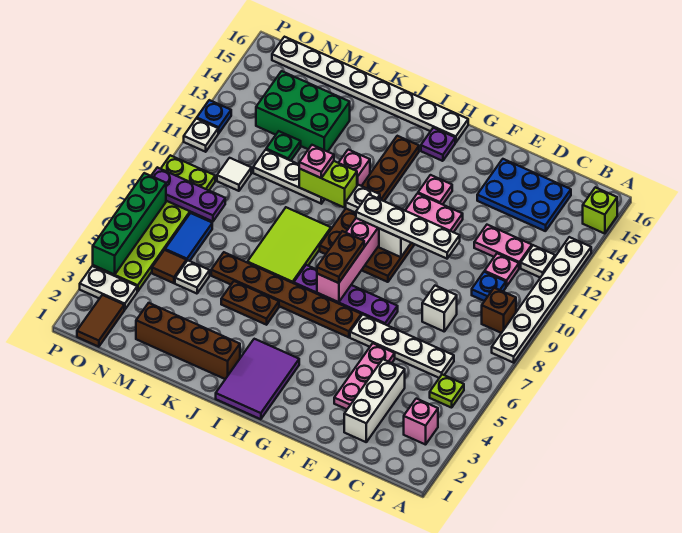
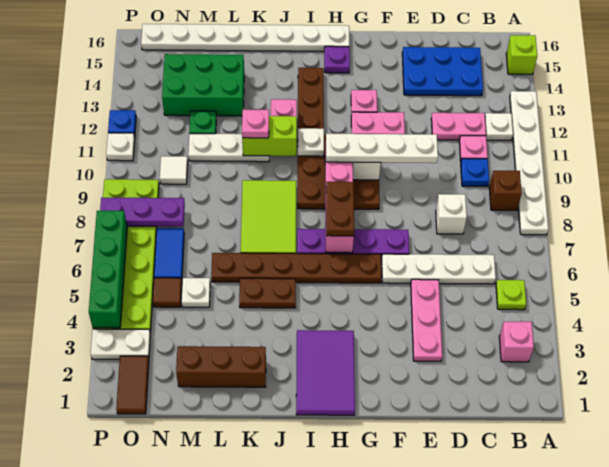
white brick D2:D4 level 1 -> none
brown brick J2:M2 level 1 -> brown brick K2:M2 level 1

